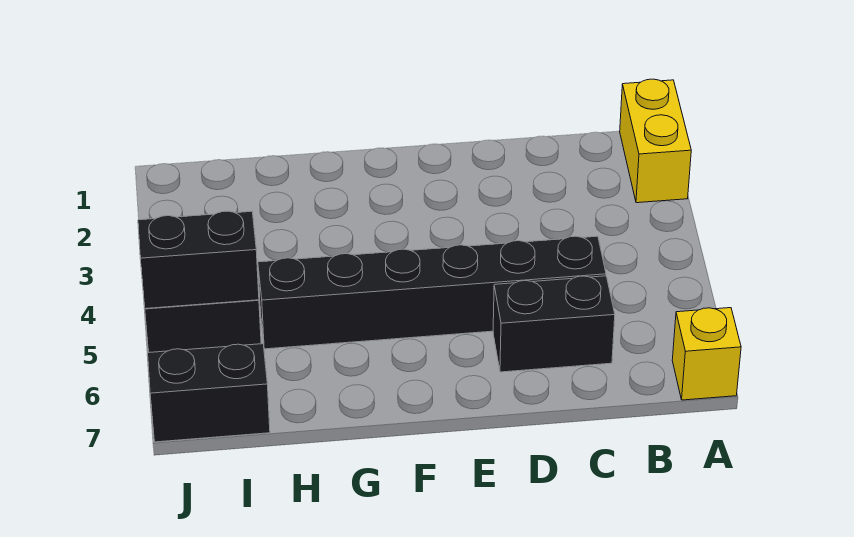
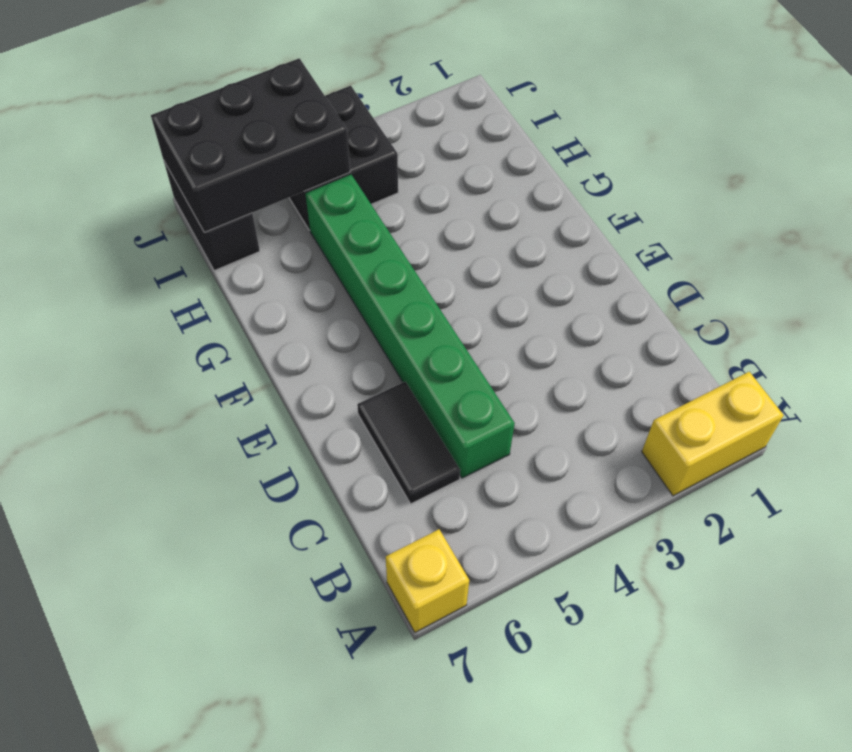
black brick C5:H5 level 1 -> green brick C5:H5 level 1
black brick C6:D6 level 1 -> black tile C6:D6 level 1
black brick I5:J5 level 2 -> black brick I5:J7 level 2

